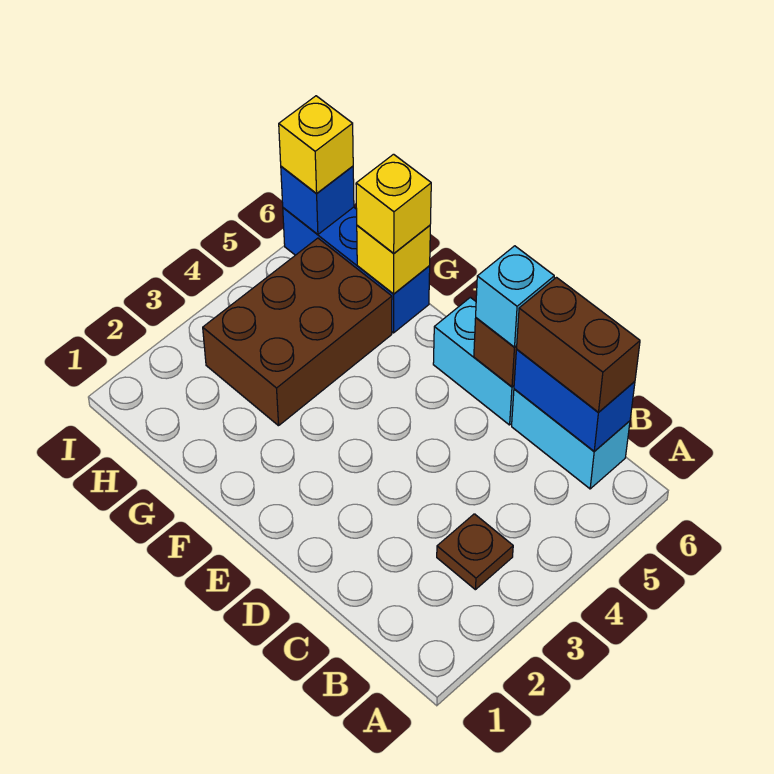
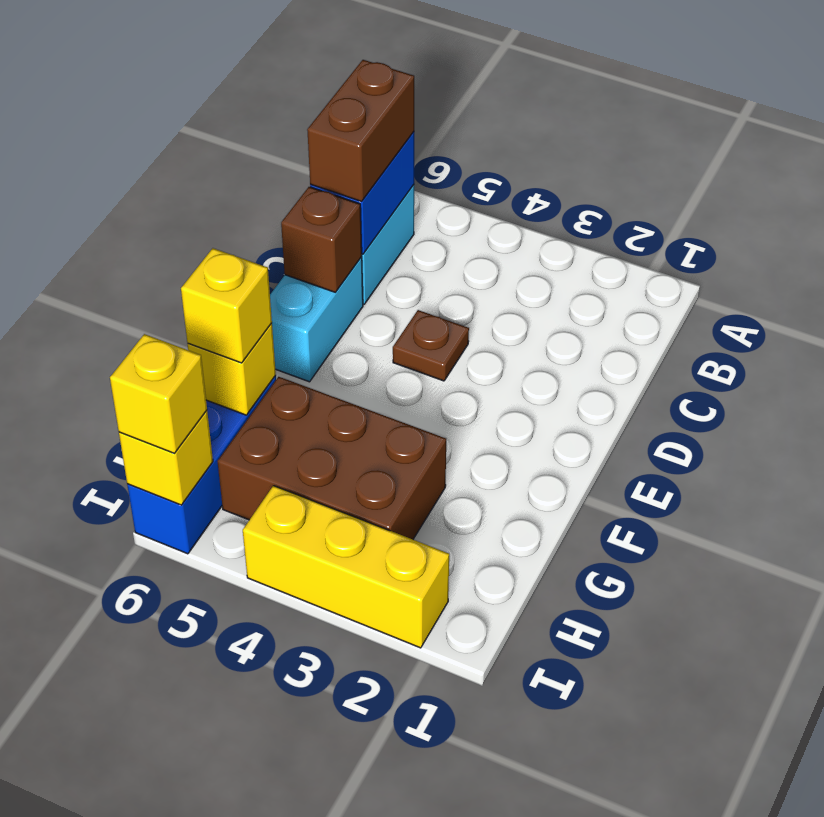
brown plate B3 level 1 -> brown plate D4 level 1
cyan brick D6 level 3 -> none
none -> yellow brick I2:I4 level 1
blue brick I6 level 2 -> yellow brick I6 level 2

